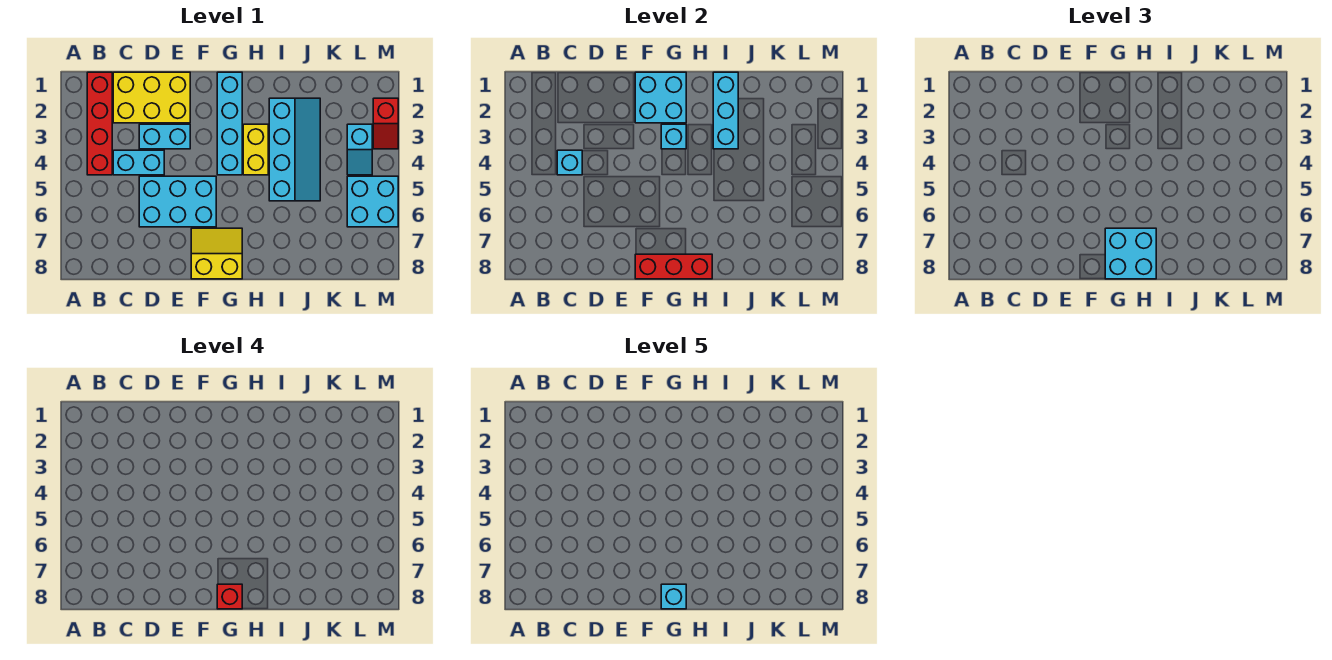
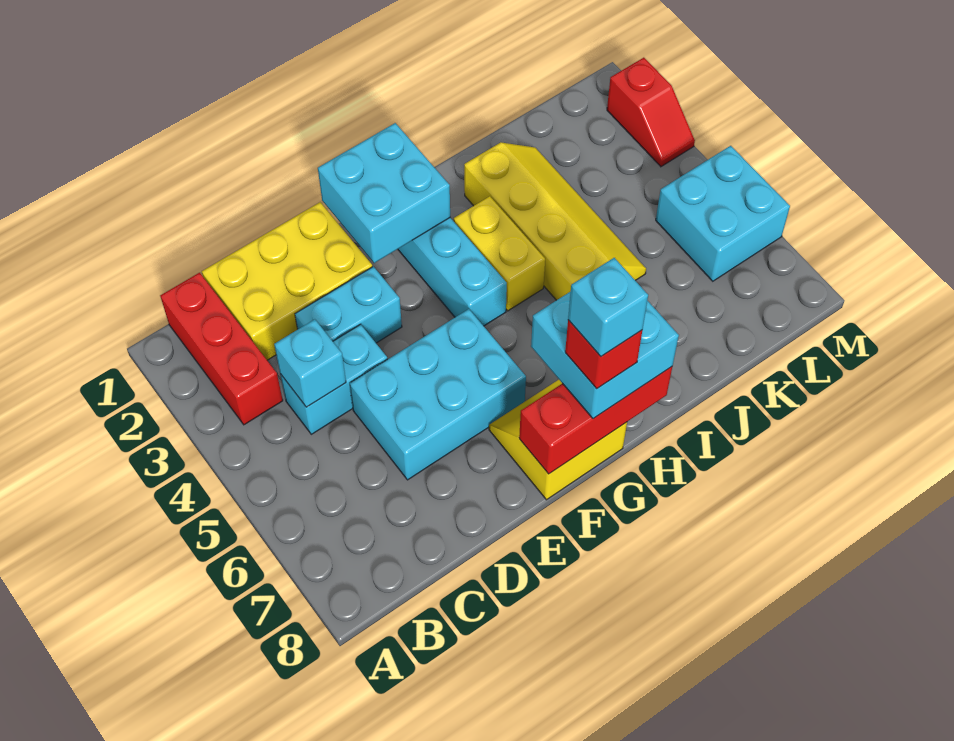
red brick B1:B4 level 1 -> red brick B1:B3 level 1
cyan brick G3 level 2 -> none
cyan brick I1:I3 level 2 -> none
cyan slope I2:J5 level 1 top I -> yellow slope I2:J5 level 1 top I
cyan slope L3:L4 level 1 top 3 -> none

